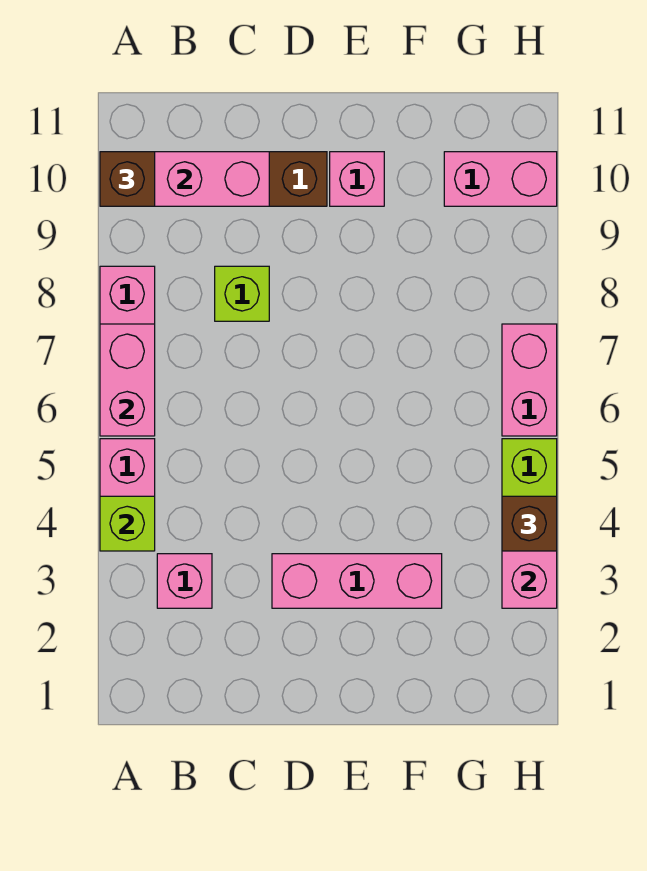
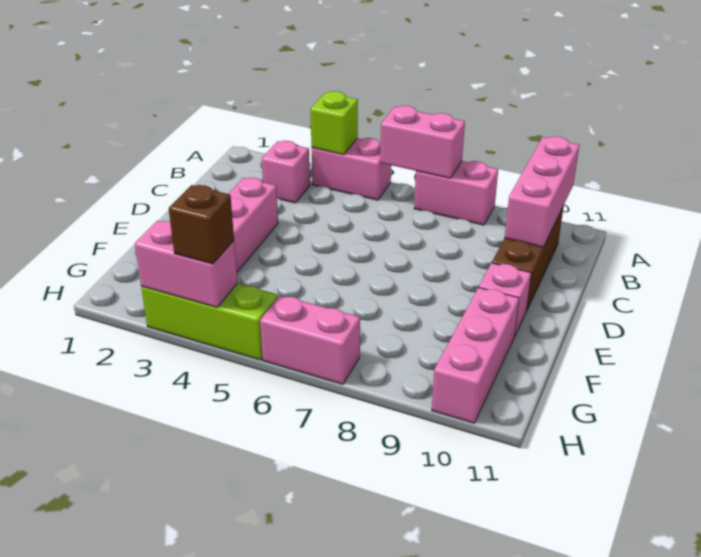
brown brick A10 level 3 -> none
lime brick C8 level 1 -> none
pink brick G10:H10 level 1 -> pink brick F10:H10 level 1

